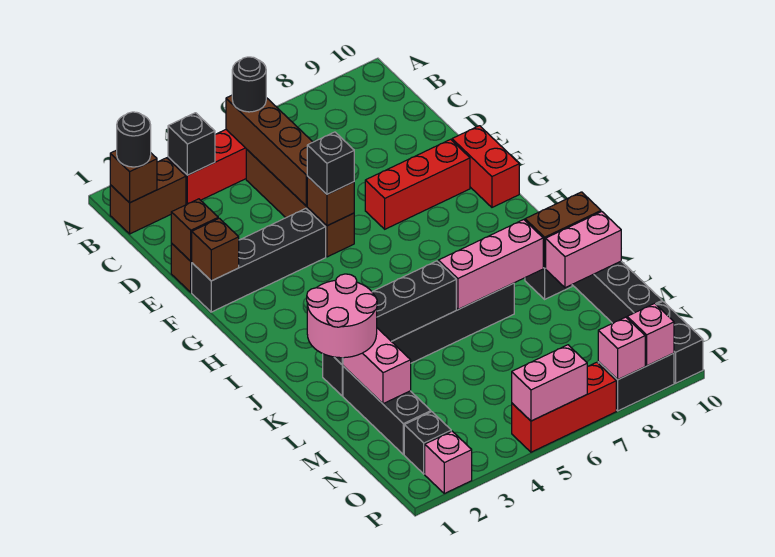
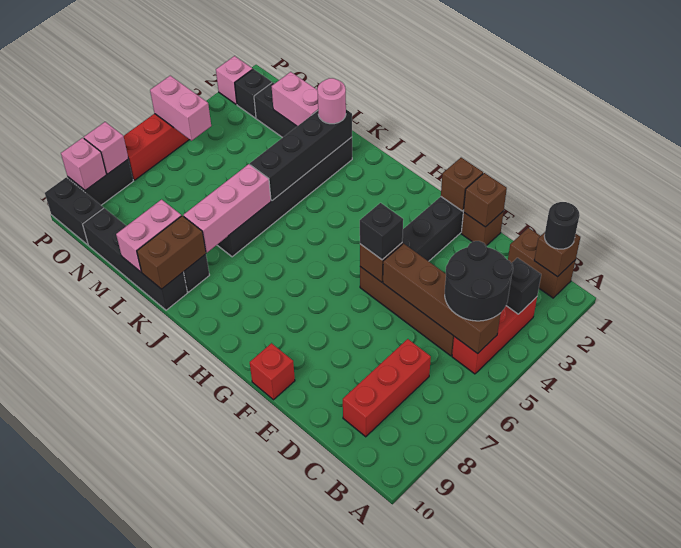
brown brick B1:B2 level 1 -> brown brick B1:C1 level 1
black round brick B5 level 3 -> black round brick B4:C5 level 3
red brick F7:F9 level 1 -> red brick C7:C9 level 1
red brick F10:G10 level 1 -> red brick F10 level 1
pink round brick K1:L2 level 3 -> pink round brick K2 level 3
pink brick P5:P6 level 2 -> pink brick O5:P5 level 2

